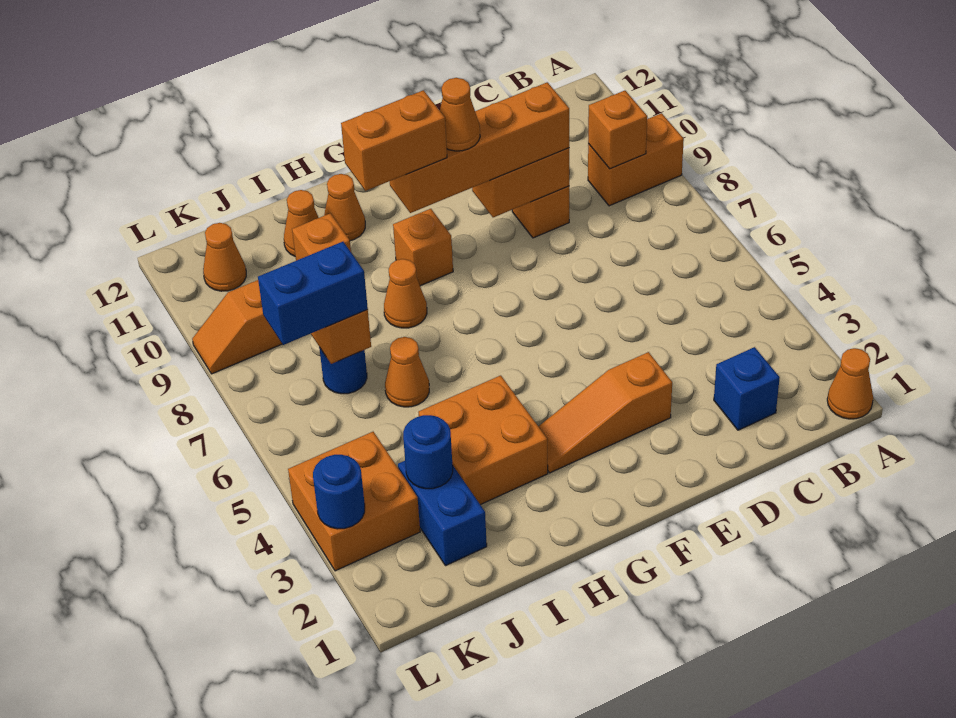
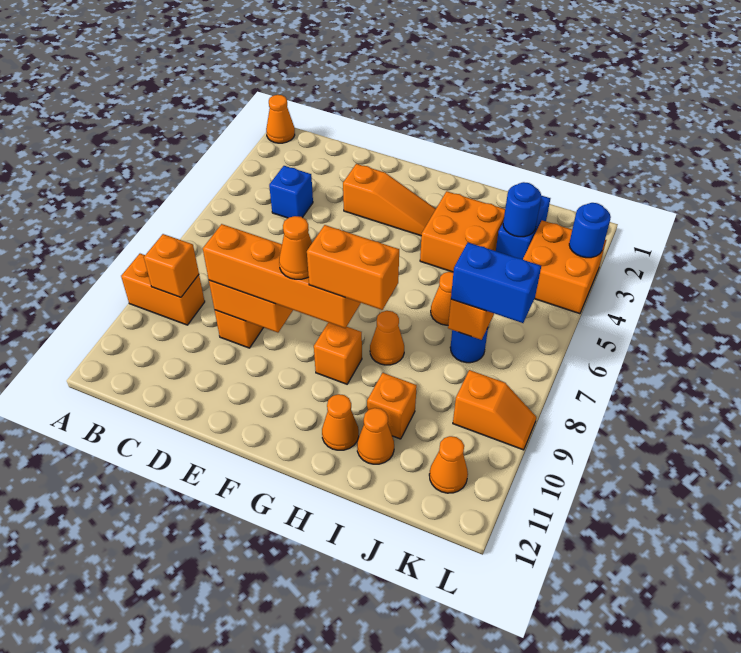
blue brick C2 level 1 -> blue brick C4 level 1

